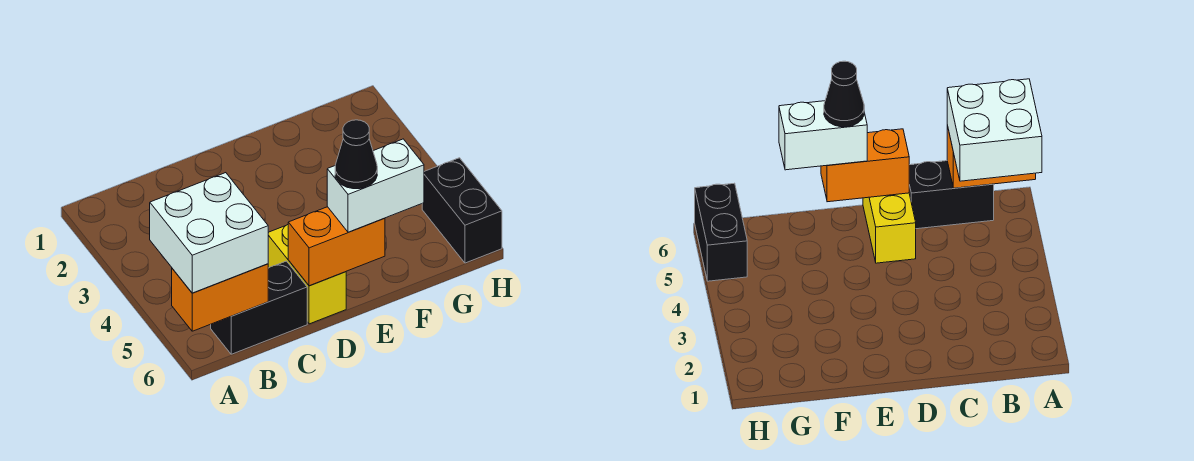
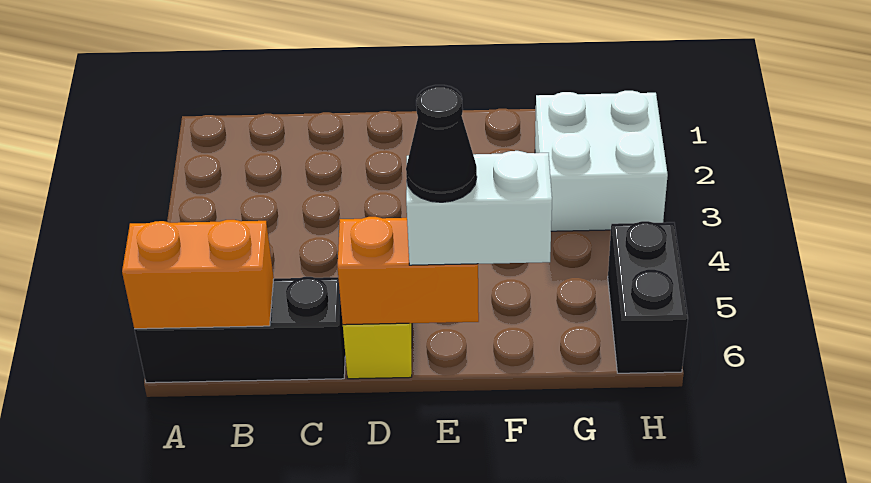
white brick A5:B6 level 3 -> white brick G2:H3 level 1
black brick B6:C6 level 1 -> black brick A6:C6 level 1

